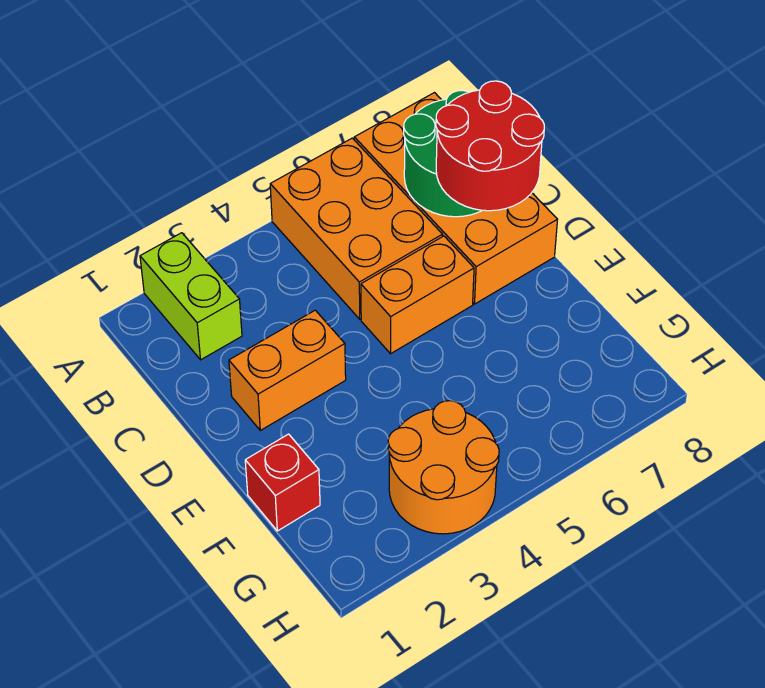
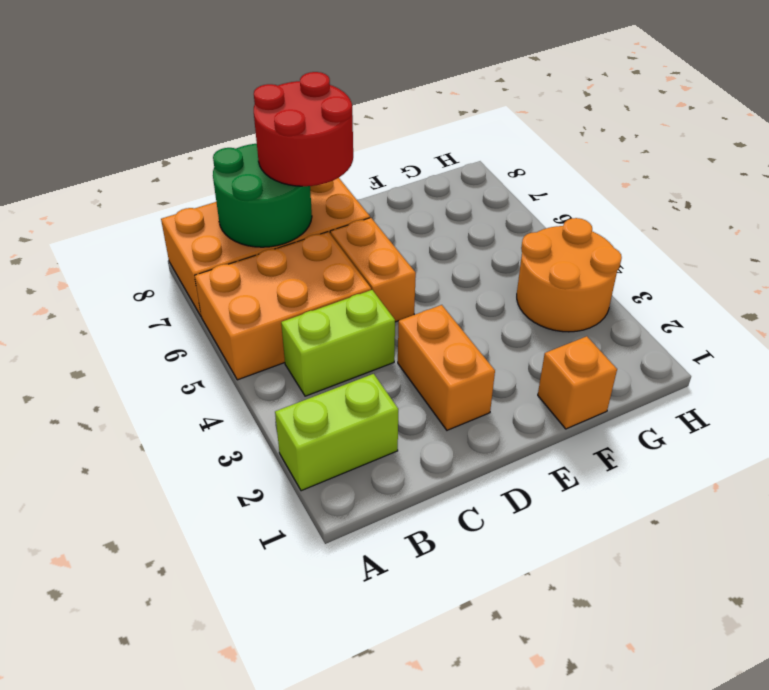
none -> lime brick B4:C4 level 1
red brick F1 level 1 -> orange brick F1 level 1

